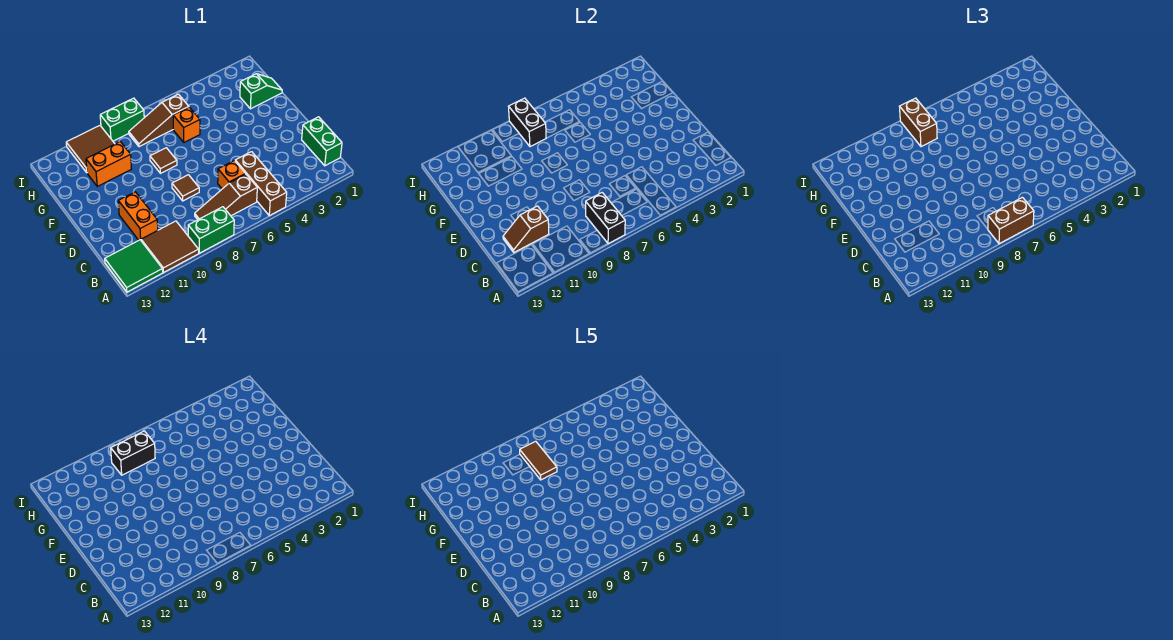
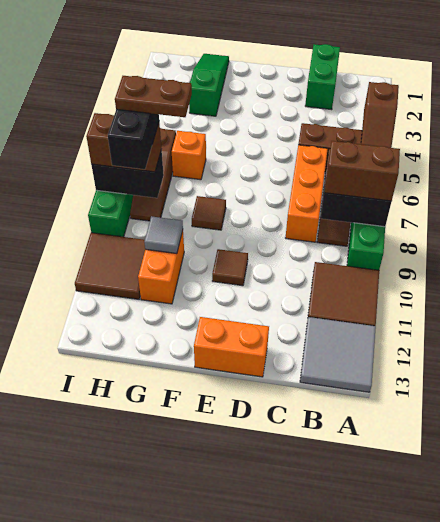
brown brick A7:A8 level 3 -> brown brick A8:B8 level 3
green tile A12:B13 level 1 -> grey tile A12:B13 level 1
green brick B1:C1 level 1 -> green brick C1:C2 level 1
orange brick C6 level 1 -> orange brick C6:C8 level 1
orange brick C11:D11 level 1 -> orange brick D13:E13 level 1
brown slope C11:C12 level 2 top 11 -> brown slope A4:A5 level 2 top 4
brown tile D8 level 1 -> brown tile E10 level 1
green slope G1:G2 level 1 top 2 -> green slope G1:G3 level 1 top 3
brown tile G8:H8 level 5 -> brown plate G8:H8 level 5
none -> grey tile G10 level 2

